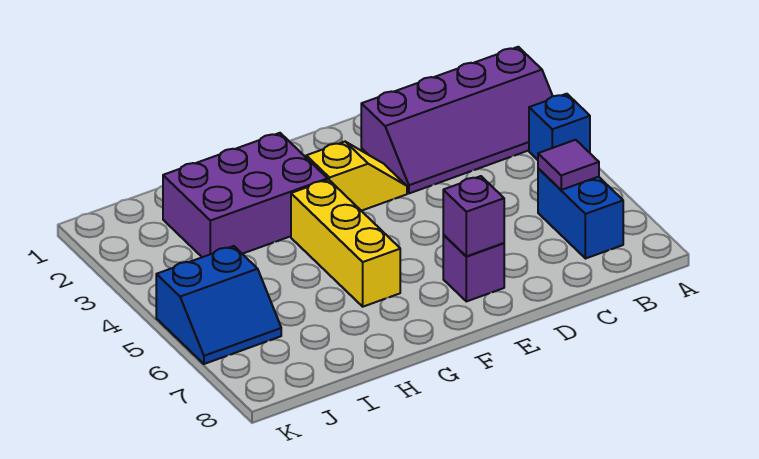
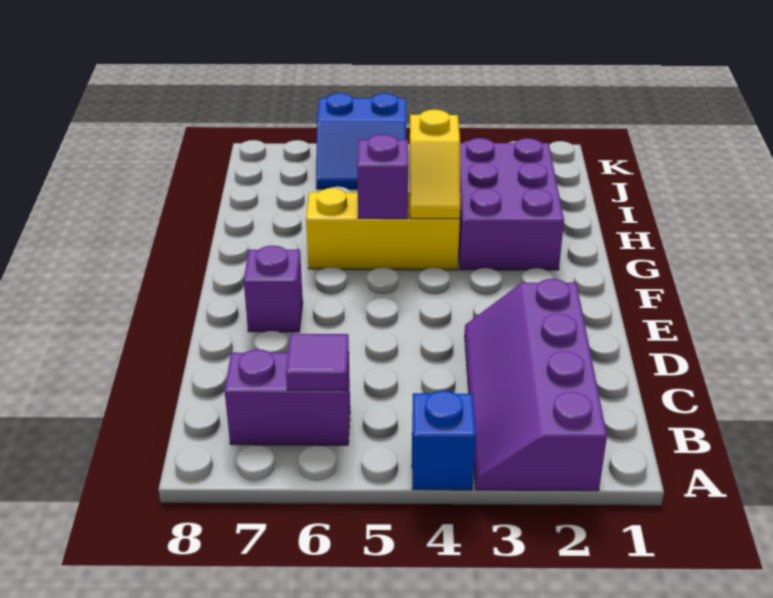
blue brick B6:B7 level 1 -> purple brick B6:B7 level 1
yellow slope E3:F3 level 1 top F -> yellow slope G4:H4 level 2 top H
purple brick E7 level 2 -> purple brick G5 level 2
blue slope J5:K6 level 1 top 5 -> blue slope J5:K6 level 1 top K

